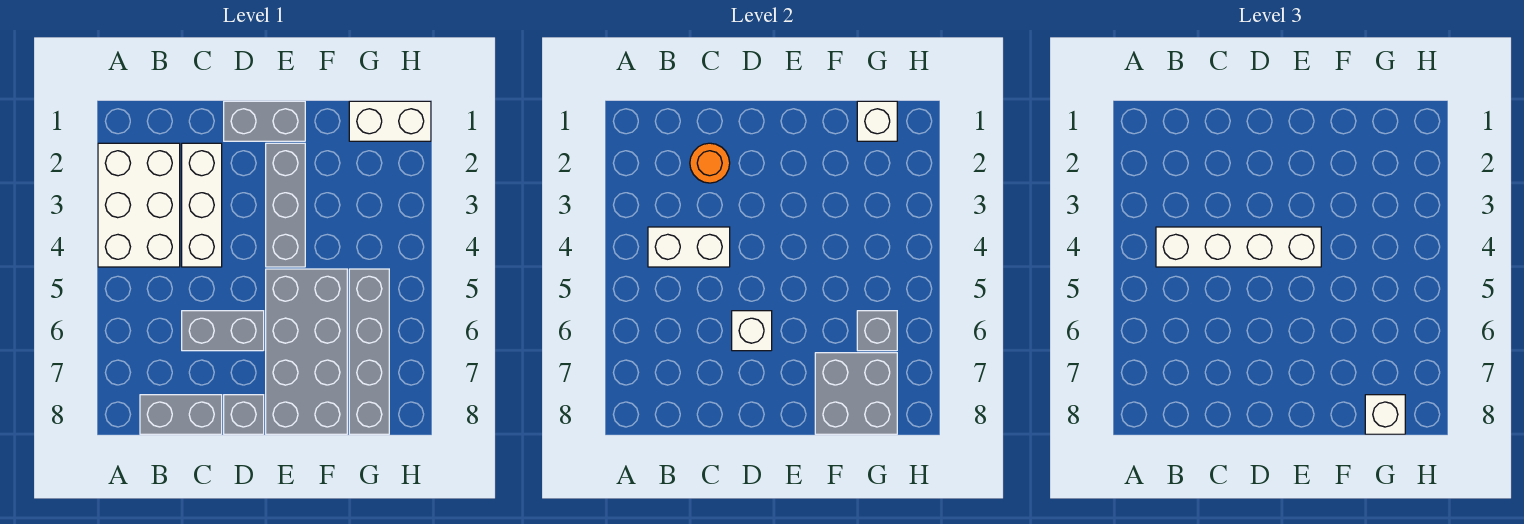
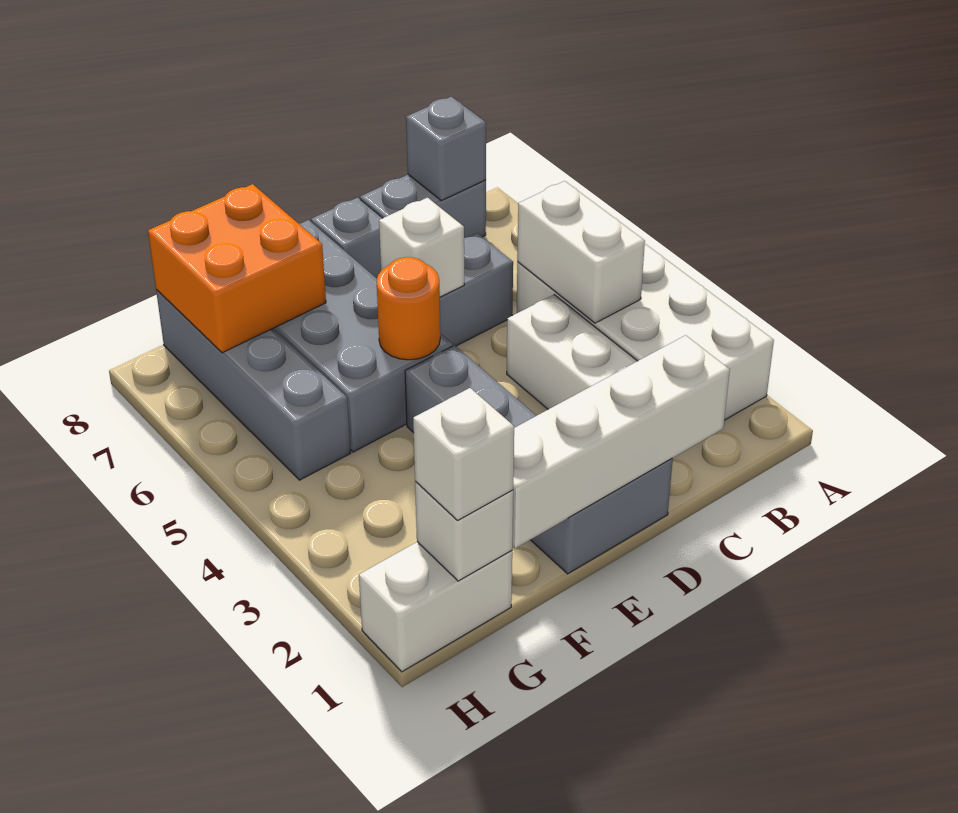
white brick A2:B4 level 1 -> white brick A2:B5 level 1
white brick B4:C4 level 2 -> white brick B4:B5 level 2
white brick B4:E4 level 3 -> white brick C1:F1 level 2
orange round brick C2 level 2 -> orange round brick E5 level 2
grey brick F7:G8 level 2 -> orange brick F7:G8 level 2
grey brick G6 level 2 -> grey brick B8 level 2
white brick G8 level 3 -> white brick G1 level 3

